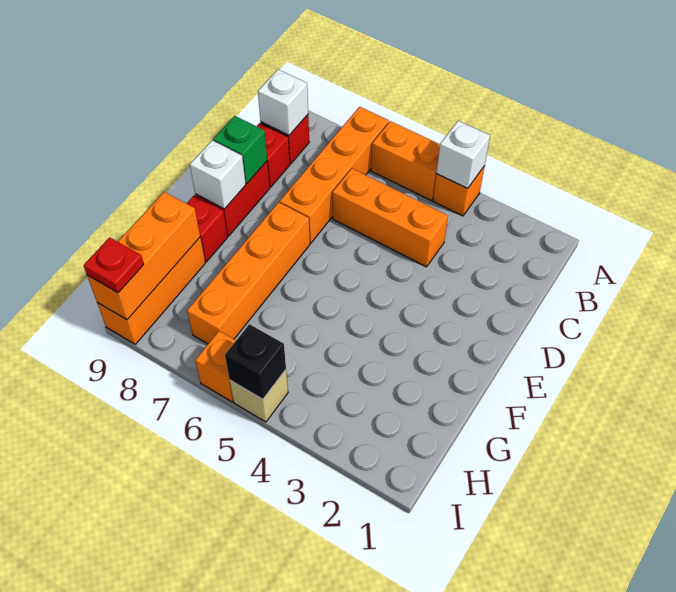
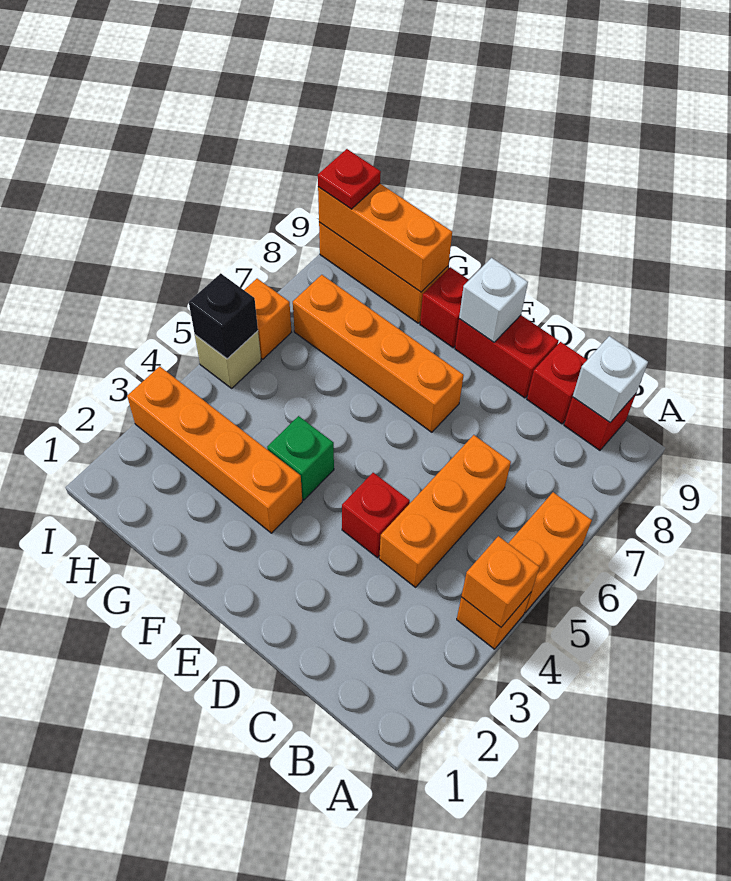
white brick A4 level 2 -> orange brick A4 level 2
orange brick A7:D7 level 1 -> orange brick F3:I3 level 1
none -> red brick D4 level 1
green brick D9 level 2 -> green brick F4 level 1

